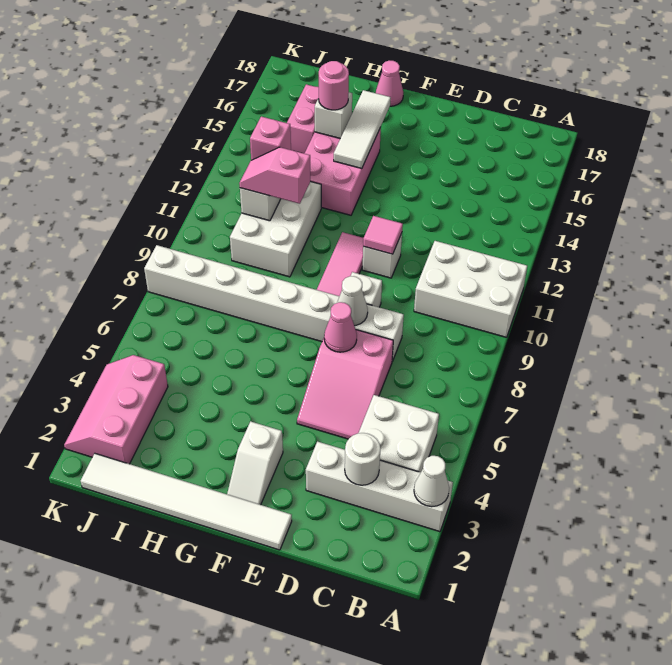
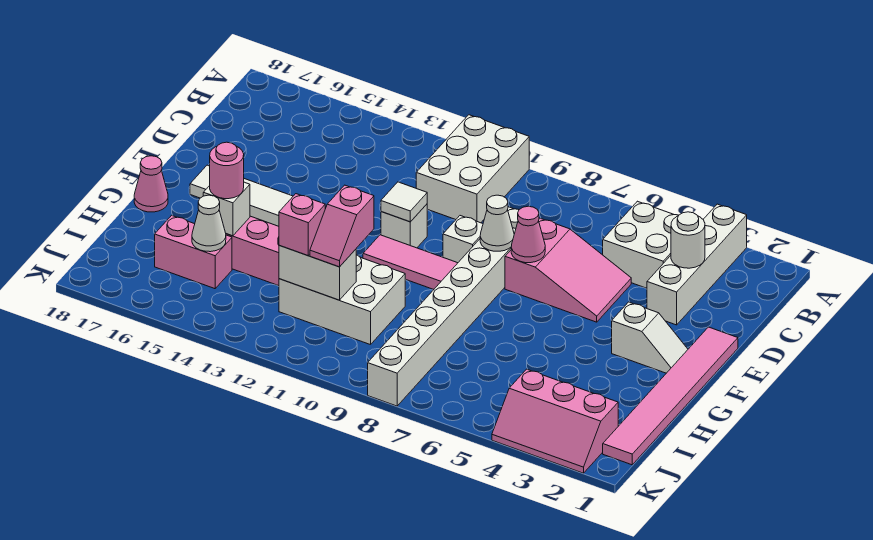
white cone A3 level 2 -> white cone I15 level 2
white tile E1:J1 level 1 -> pink tile E1:J1 level 1
pink tile E11 level 2 -> white tile E11 level 2

